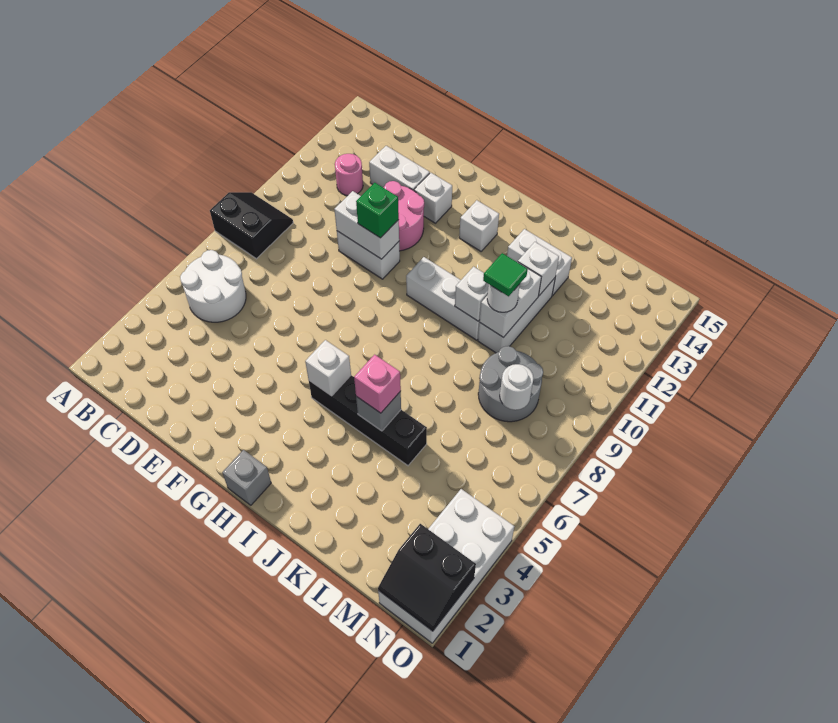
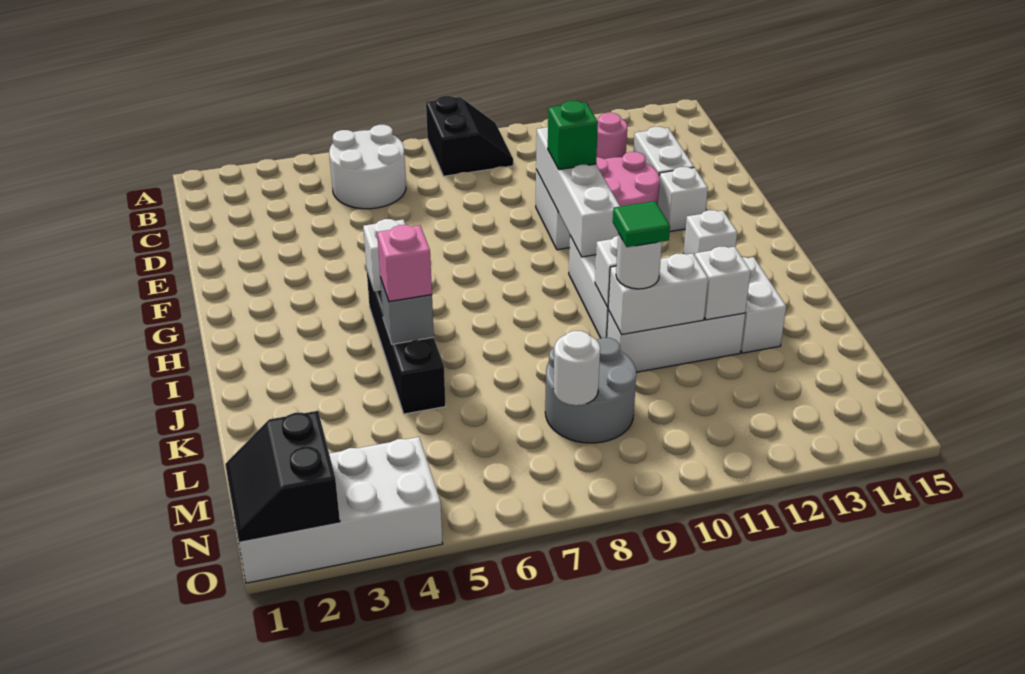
white brick E10:F10 level 2 -> white brick E10:H10 level 2
grey brick H1 level 1 -> none

